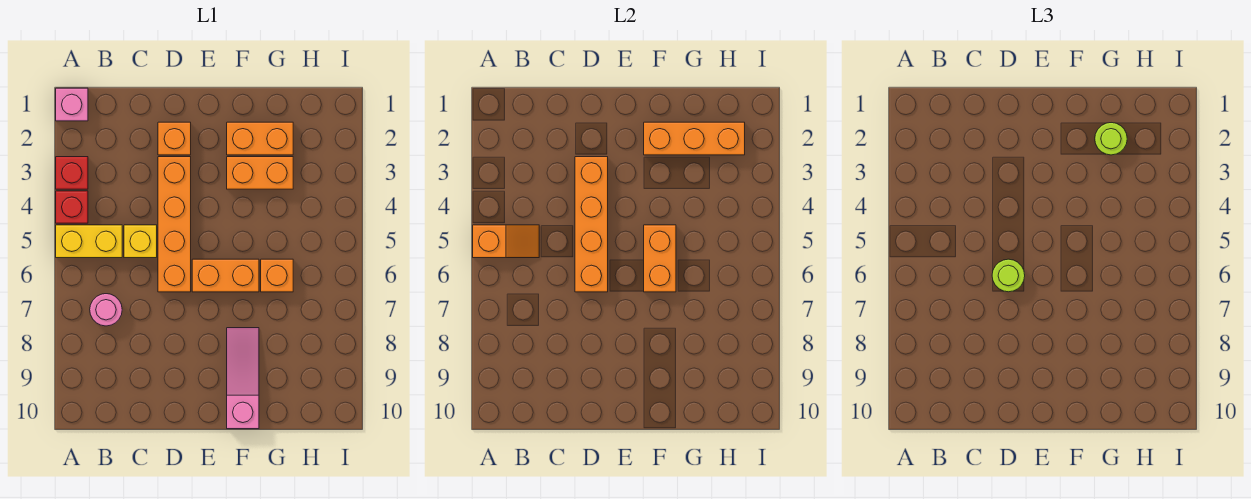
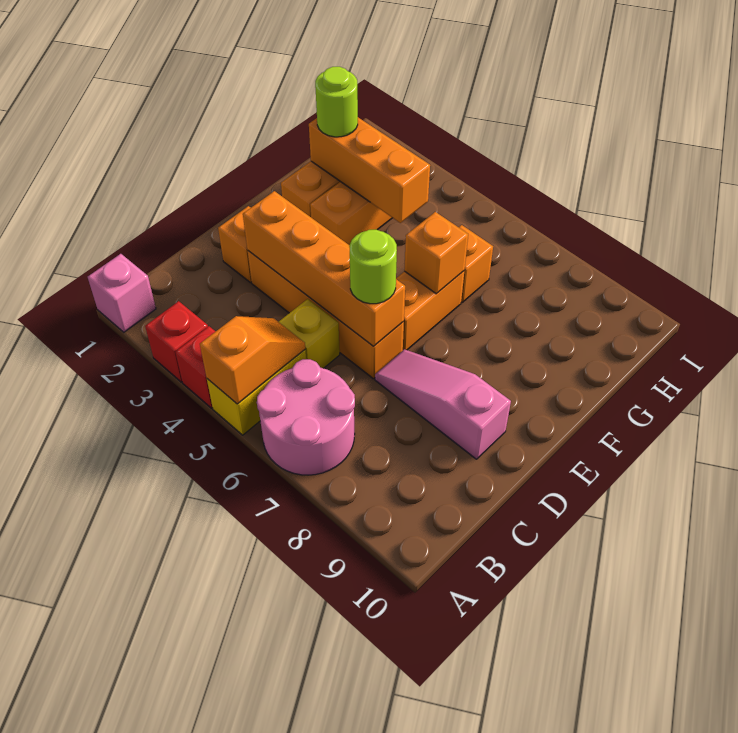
pink round brick B7 level 1 -> pink round brick A6:B7 level 1
orange brick F2:H2 level 2 -> orange brick G2:G4 level 2
orange brick F5:F6 level 2 -> orange brick F6 level 2
pink slope F8:F10 level 1 top 10 -> pink slope D7:D9 level 1 top 9

